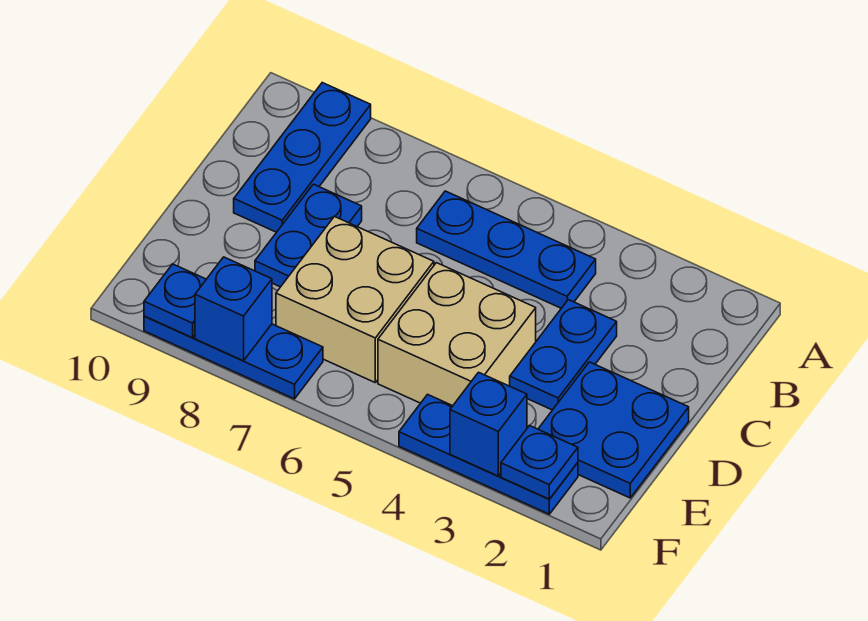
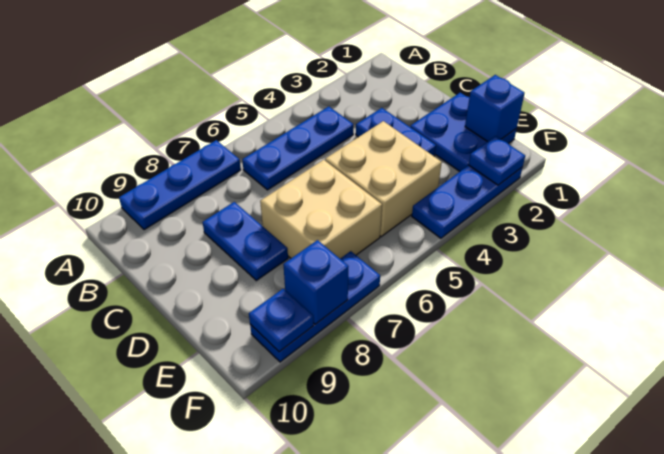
blue plate A9:C9 level 1 -> blue plate A7:A9 level 1
blue brick F3 level 2 -> blue brick E1 level 2

